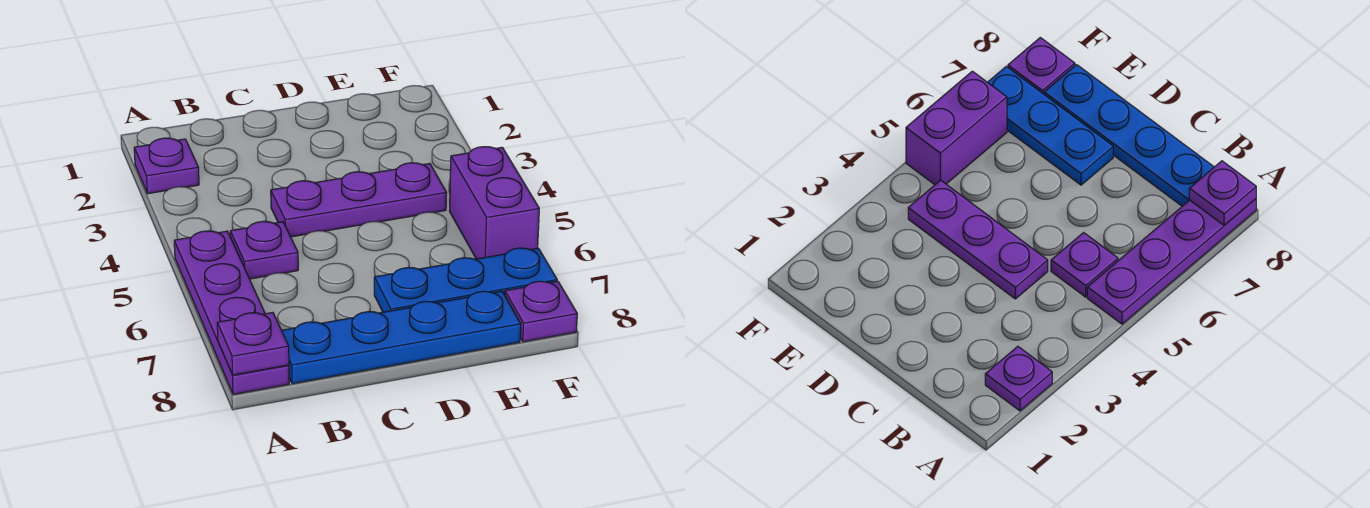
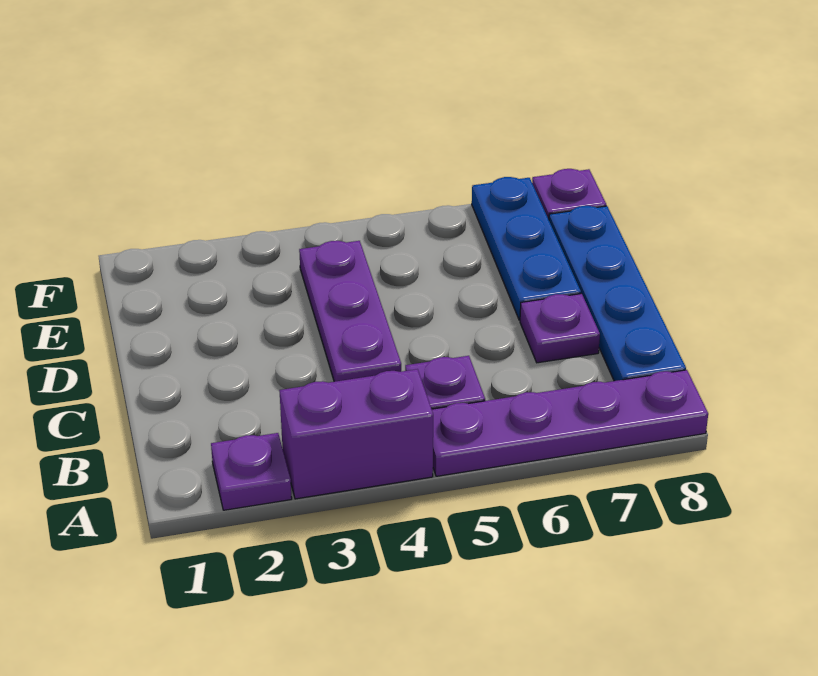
purple plate A8 level 2 -> purple plate C7 level 1
purple brick F5:F6 level 1 -> purple brick A3:A4 level 1

